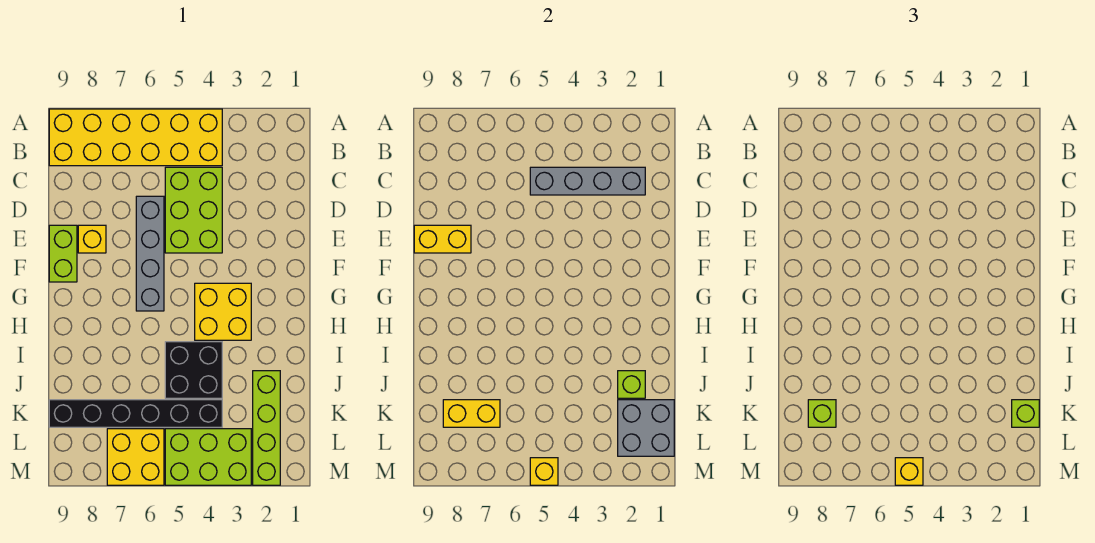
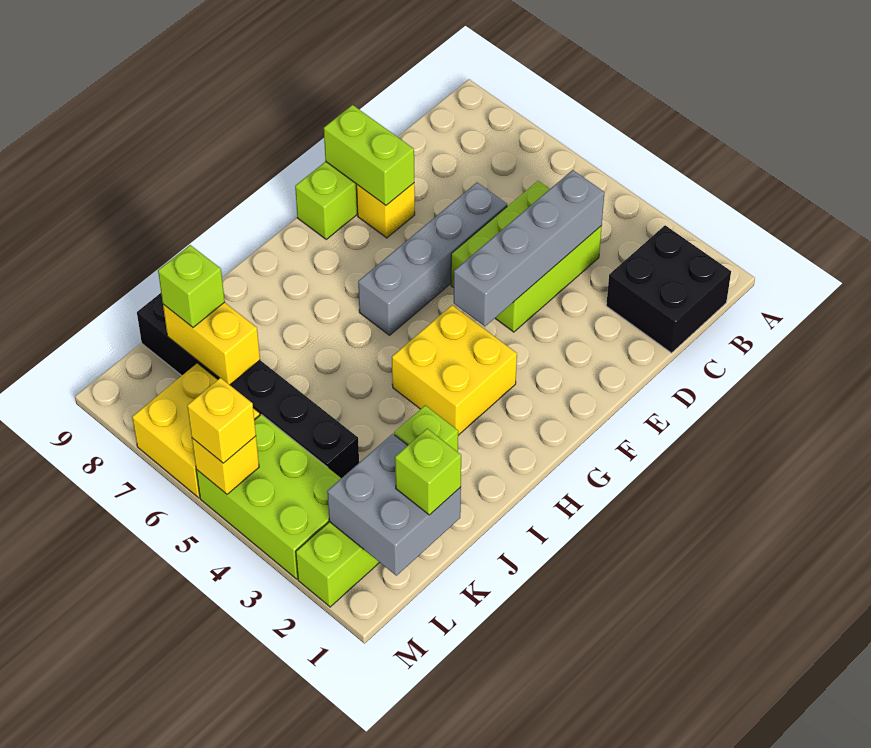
yellow brick A4:B9 level 1 -> none
grey brick C2:C5 level 2 -> grey brick C4:F4 level 2
yellow brick E8:E9 level 2 -> lime brick E8:E9 level 2
black brick I4:J5 level 1 -> black brick B1:C2 level 1

